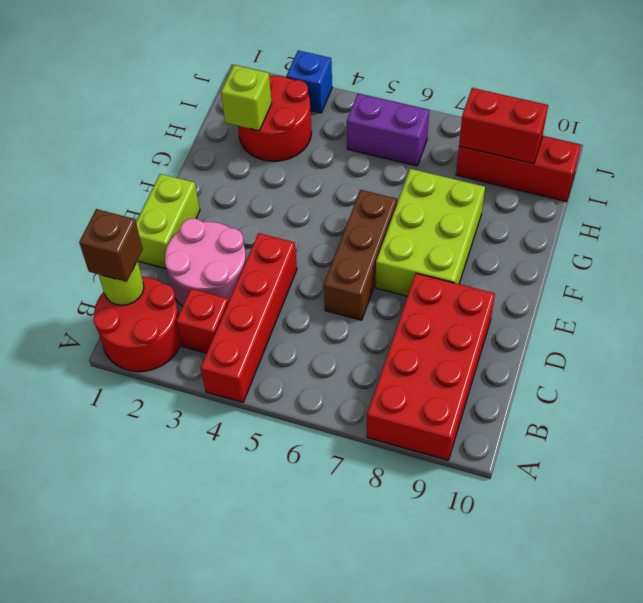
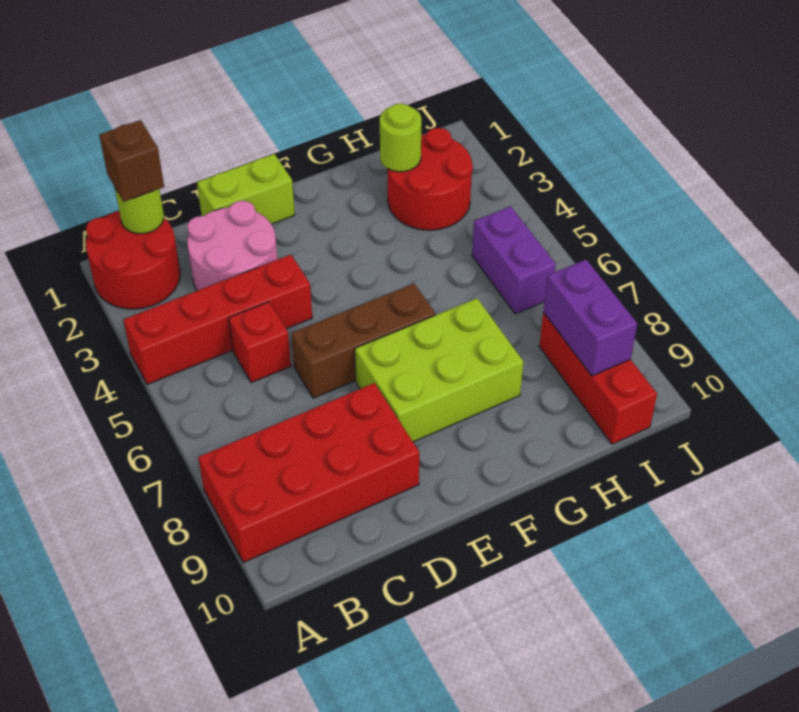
red brick B3 level 1 -> red brick C5 level 1
lime brick H2 level 2 -> lime round brick H2 level 2
red brick I8:I9 level 2 -> purple brick I8:I9 level 2
blue brick J3 level 1 -> none

